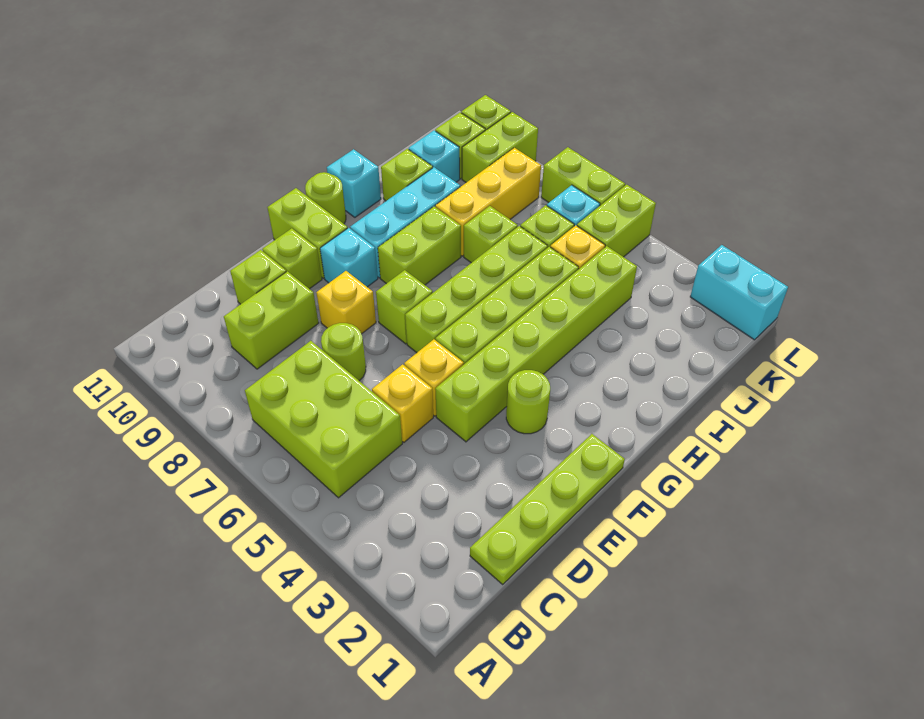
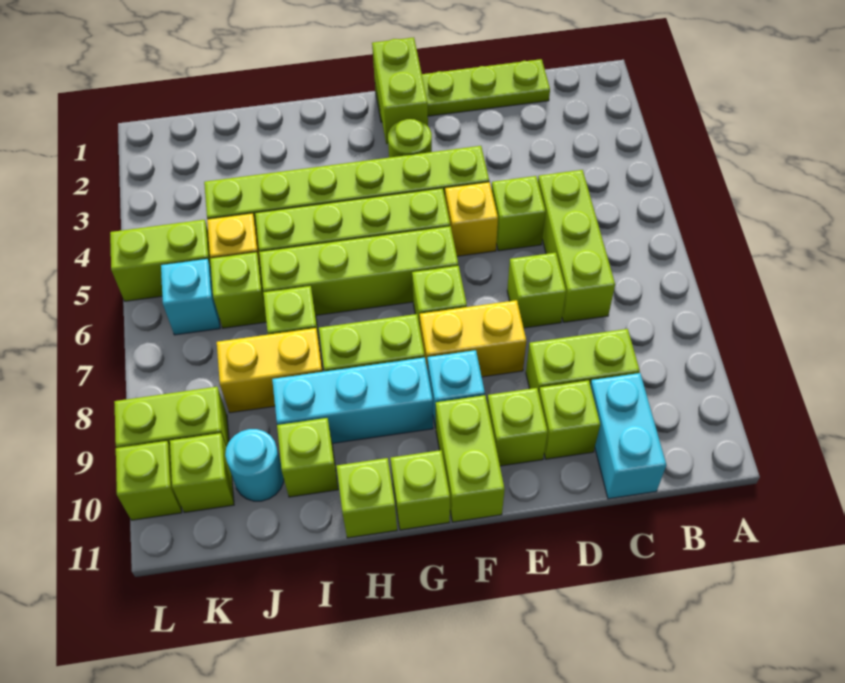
lime brick B5:C7 level 1 -> lime brick C5:C7 level 1
yellow brick D5 level 1 -> lime brick D5 level 1
lime round brick D7 level 1 -> lime brick D7 level 1
yellow brick E8 level 1 -> yellow brick E8:F8 level 1
lime round brick G11 level 1 -> lime brick G11 level 1
cyan brick H11 level 1 -> lime brick H11 level 1
yellow brick I8:K8 level 1 -> yellow brick I8:J8 level 1
cyan brick J10 level 1 -> cyan round brick J10 level 1
cyan brick L1:L2 level 1 -> cyan brick C10:C11 level 1
lime brick L6:L7 level 1 -> lime brick F1:F2 level 2

